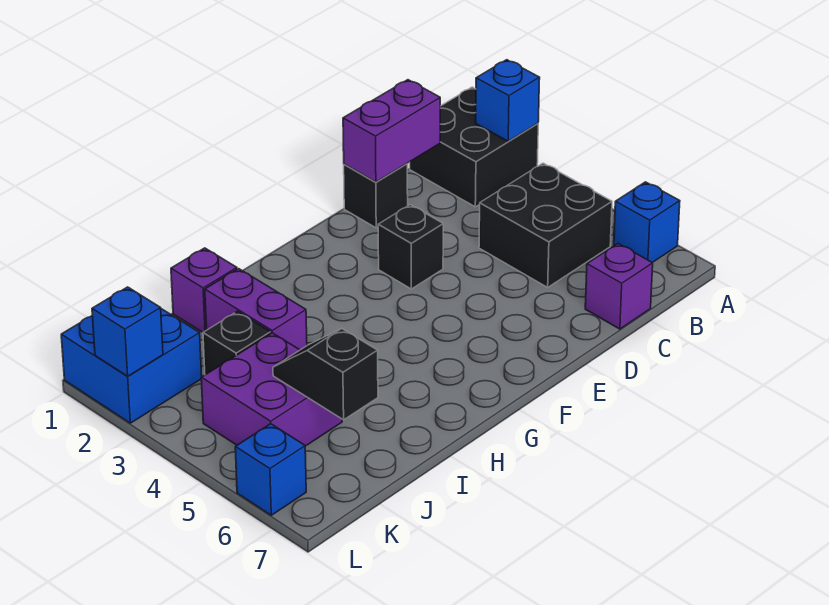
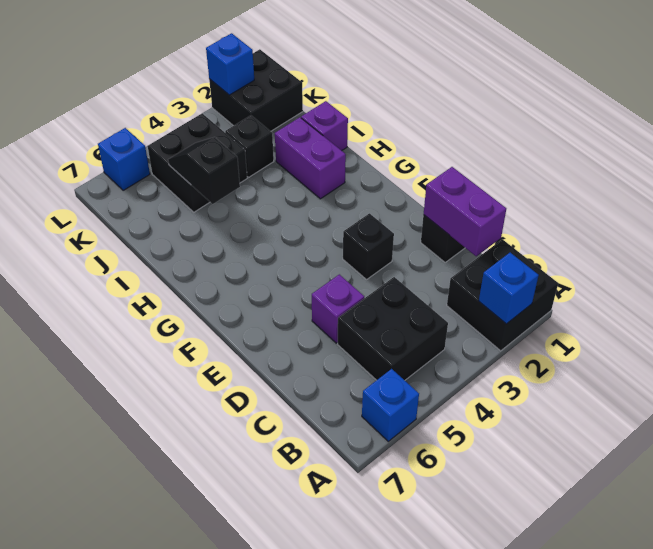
purple brick C7 level 1 -> purple brick D5 level 1
purple brick I2:I3 level 1 -> purple brick H2:I2 level 1
purple brick J4:K5 level 1 -> black brick J4:K5 level 1
black slope J5:J6 level 2 top 6 -> black slope I5:J5 level 2 top I
blue brick K1:L2 level 1 -> black brick K1:L2 level 1

